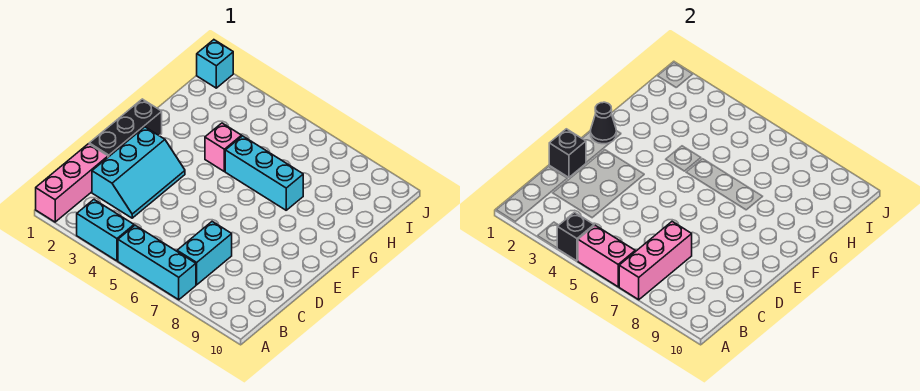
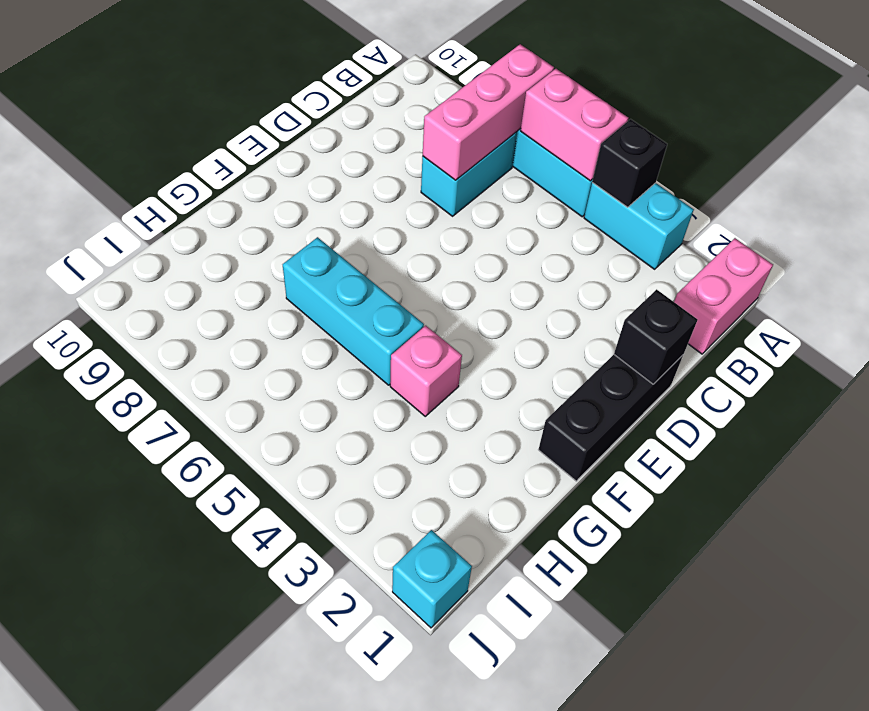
pink brick A1:C1 level 1 -> pink brick A1:B1 level 1
cyan slope C2:E3 level 1 top 2 -> none
black cone F1 level 2 -> none

